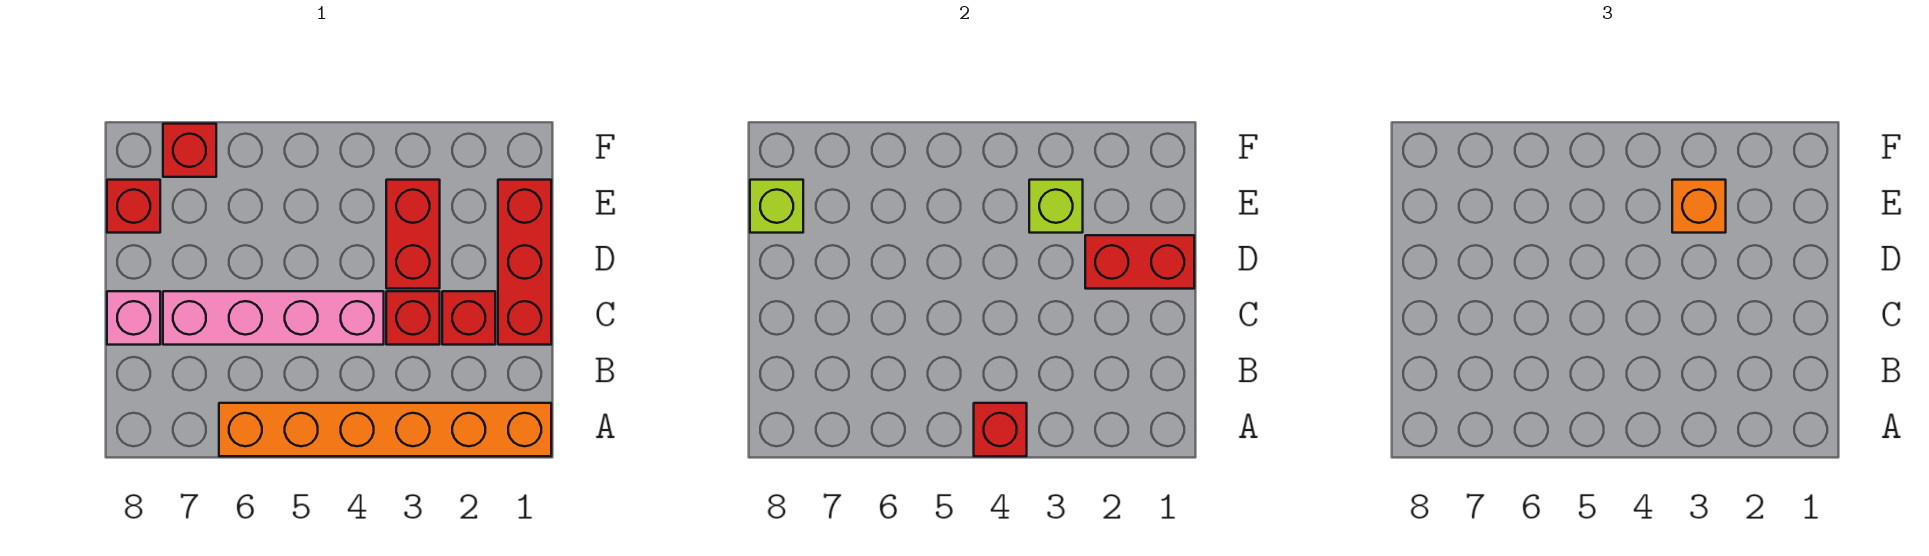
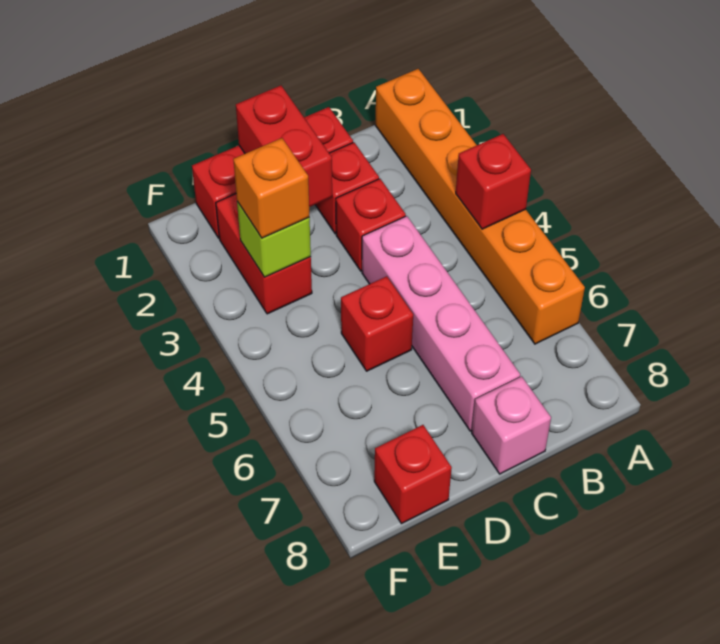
red brick D3:E3 level 1 -> red brick E2:E3 level 1
lime brick E8 level 2 -> none
red brick F7 level 1 -> red brick D5 level 1

